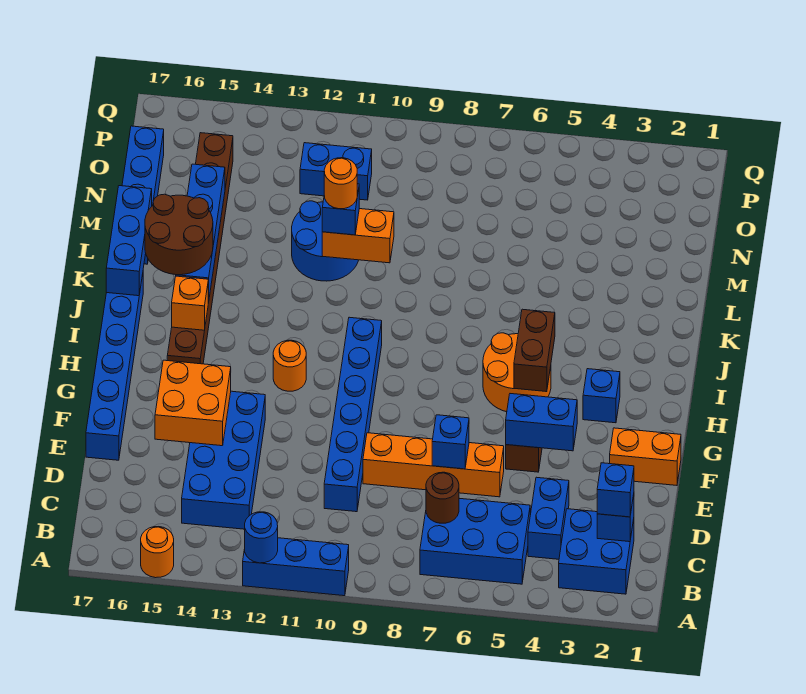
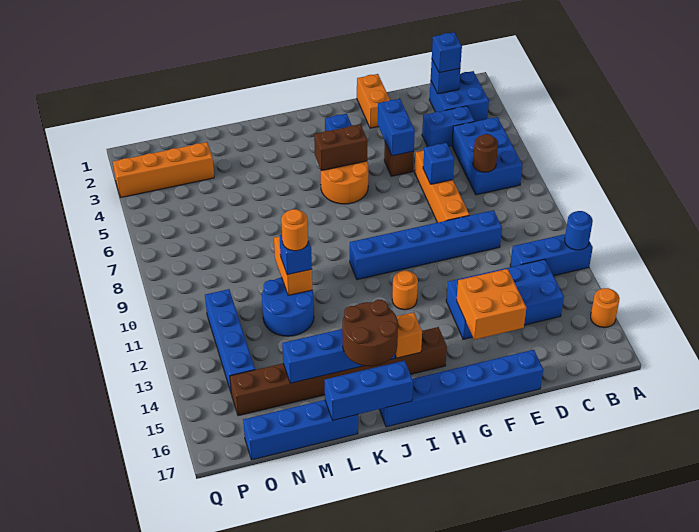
blue brick A10:A12 level 1 -> blue brick A12:C12 level 1
none -> orange brick N3:Q3 level 1
blue brick O11:O12 level 1 -> blue brick O11:O14 level 1

